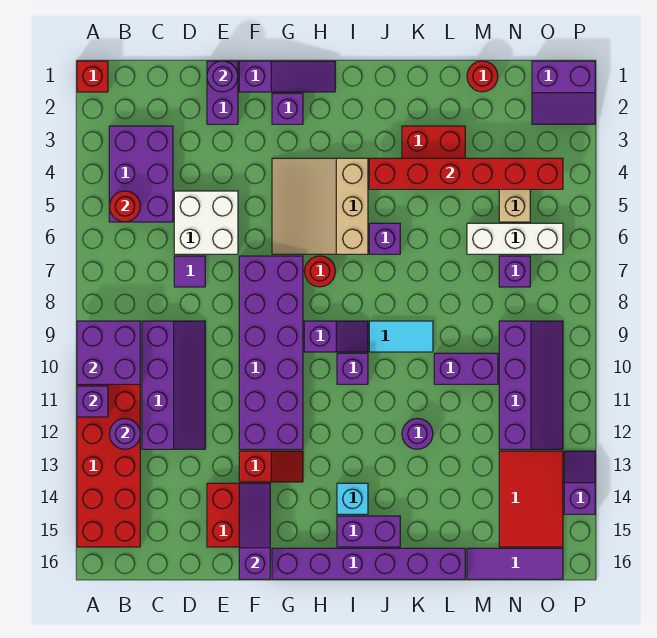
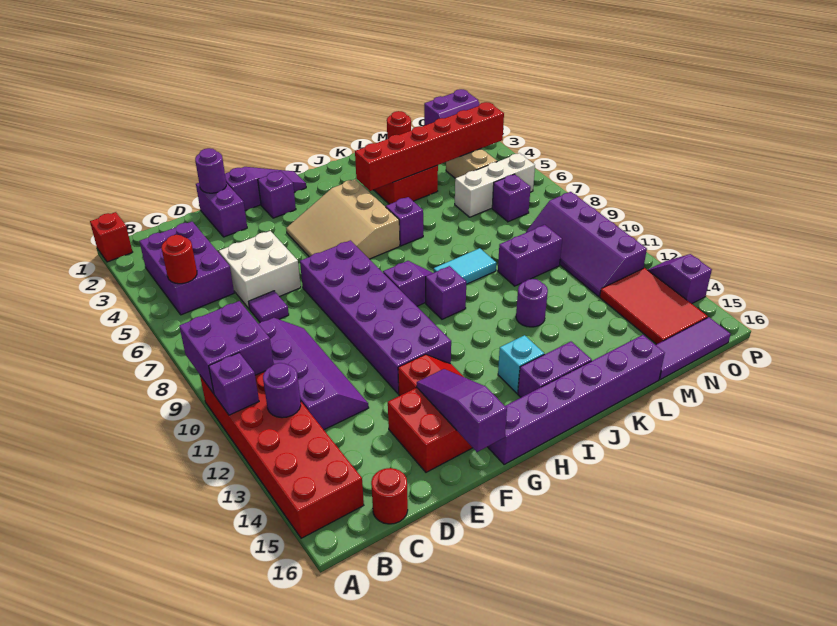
red round brick H7 level 1 -> red round brick C16 level 1
purple slope N9:O12 level 1 top N -> purple slope N9:O12 level 1 top O

